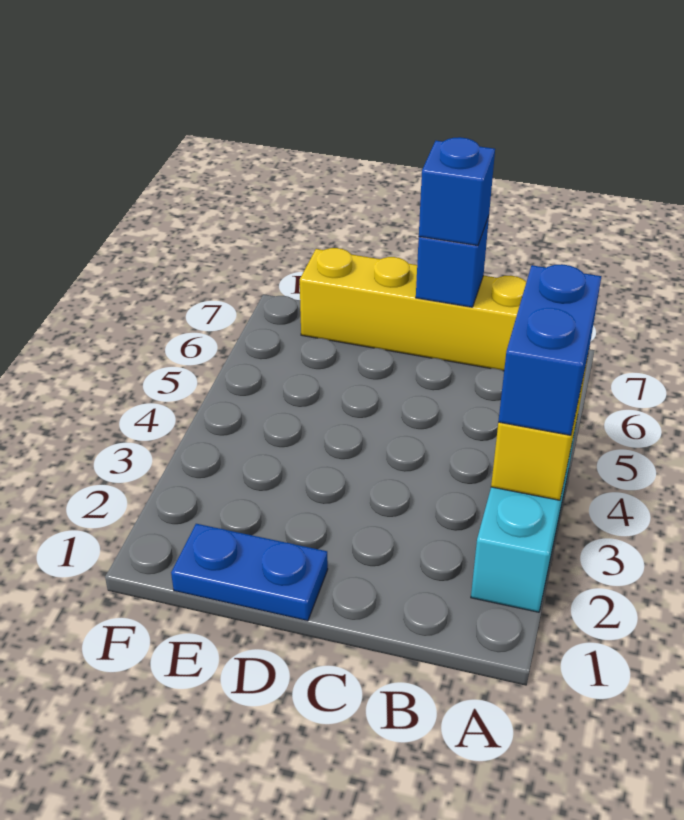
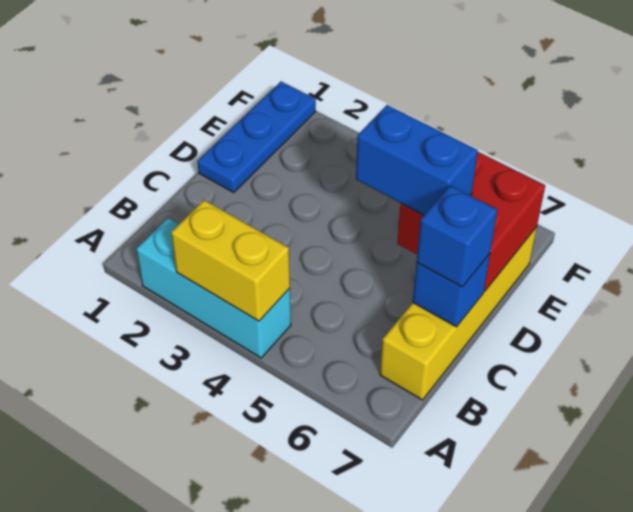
blue brick A3:A4 level 3 -> blue brick D5:D6 level 3
blue plate D1:E1 level 1 -> blue plate D1:F1 level 1
none -> red brick D6:E7 level 2

